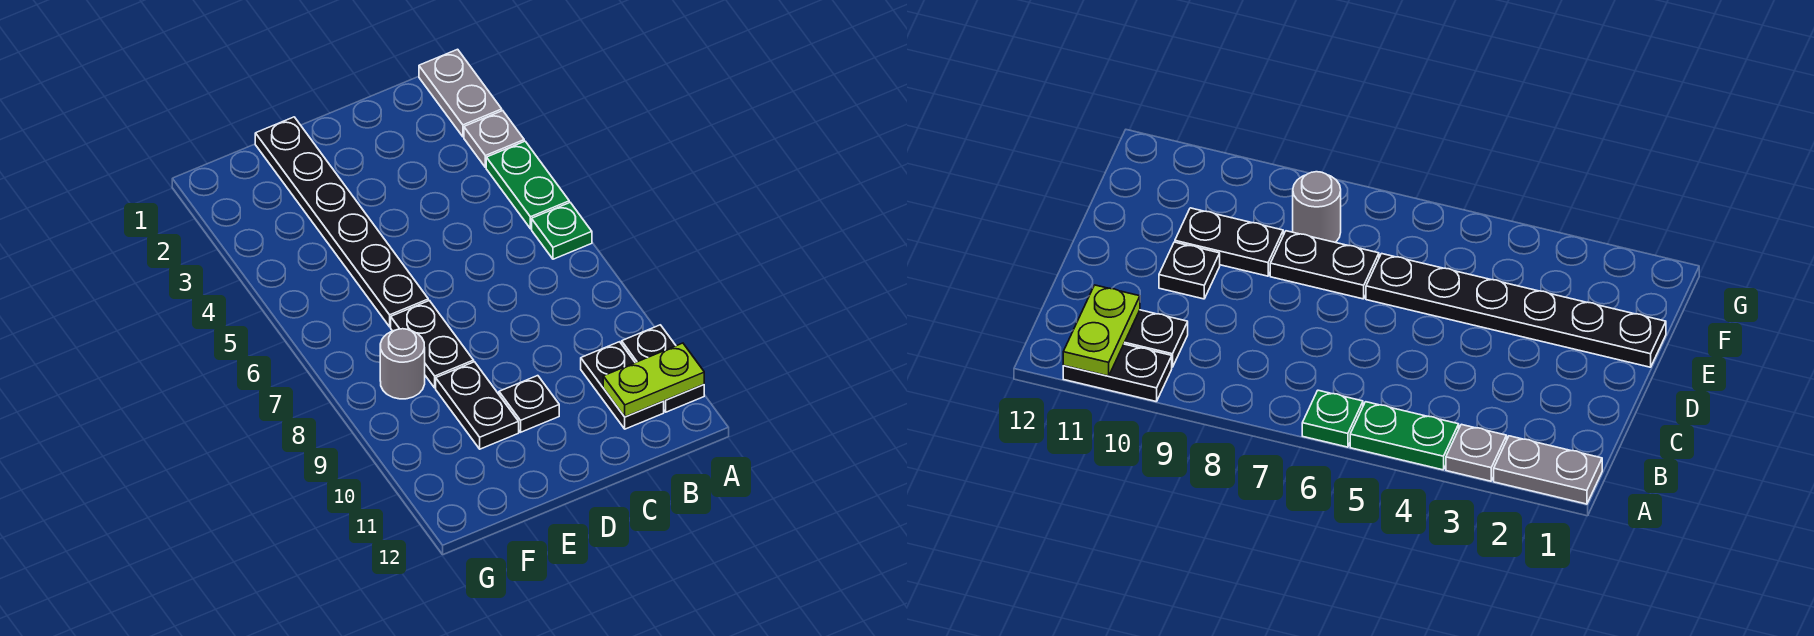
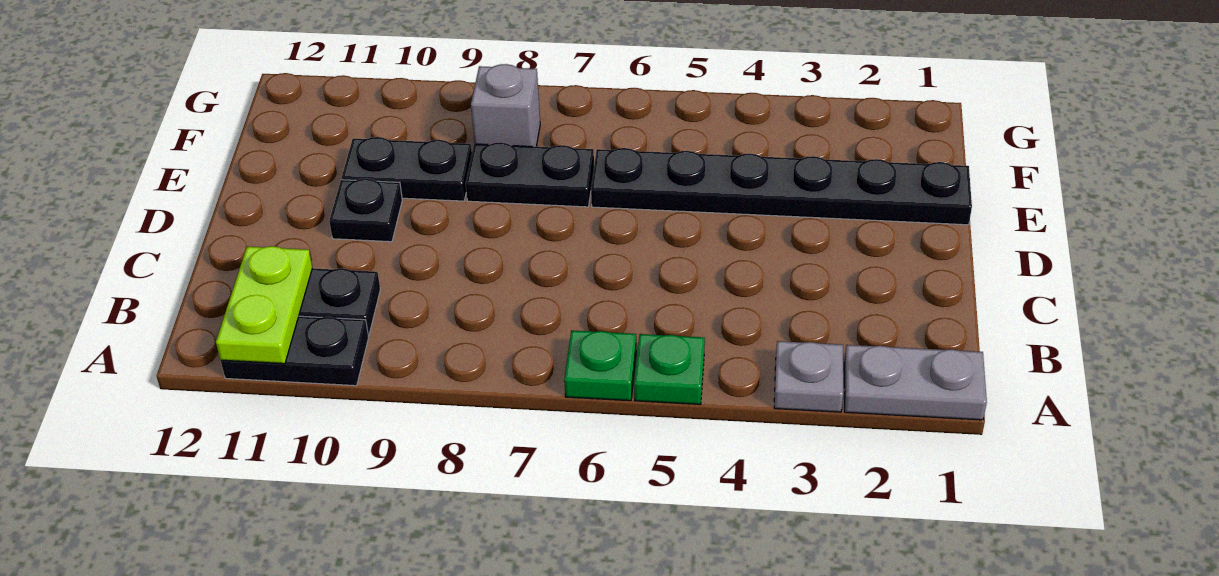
green plate A4:A5 level 1 -> green plate A5 level 1
grey round brick F8 level 1 -> grey brick F8 level 1

